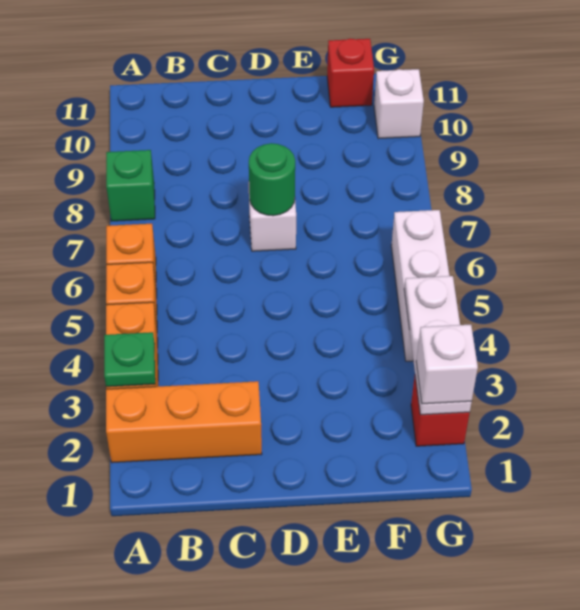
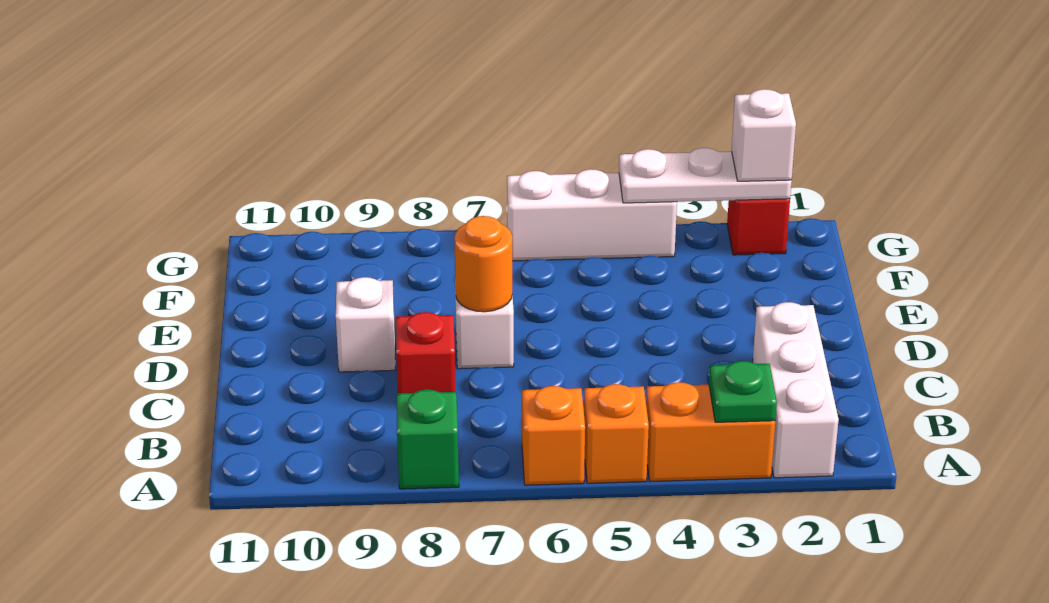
orange brick A2:C2 level 1 -> white brick A2:C2 level 1
green round brick D7 level 2 -> orange round brick D7 level 2
red brick F11 level 1 -> red brick C8 level 1
white brick G10 level 1 -> white brick D9 level 1

